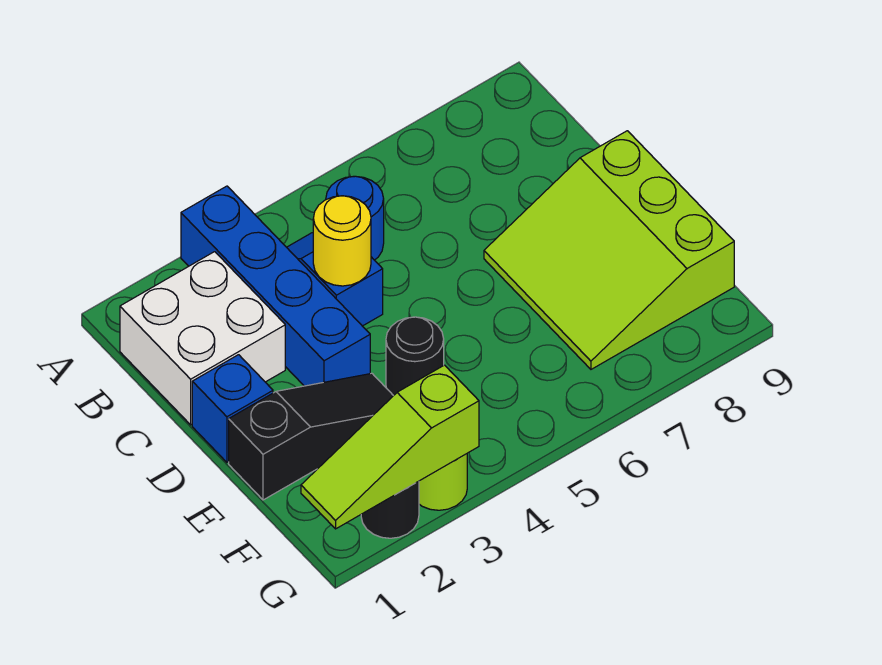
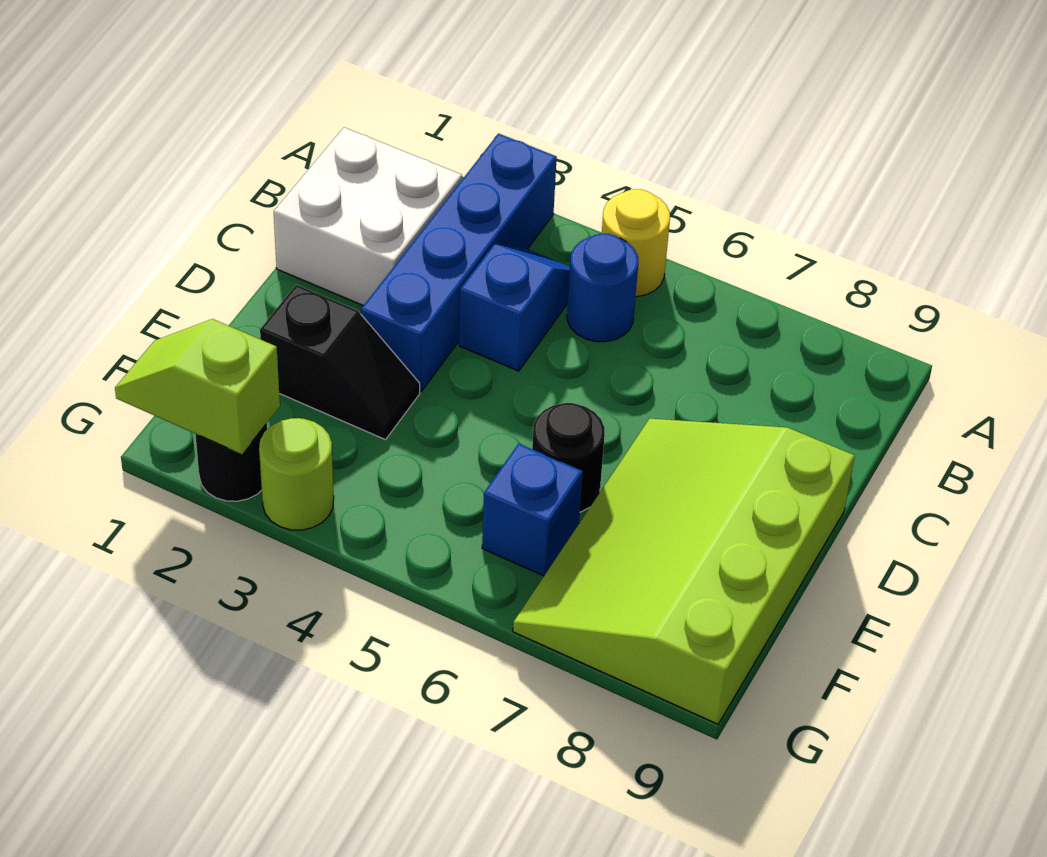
yellow round brick C4 level 2 -> yellow round brick A5 level 1
blue brick D1 level 1 -> blue brick F6 level 1
lime slope D7:F9 level 1 top 9 -> lime slope D7:G9 level 1 top 9
black slope E1:E3 level 1 top 1 -> black slope E2:E3 level 1 top 2
black round brick E4 level 1 -> black round brick E6 level 1
lime slope G1:G3 level 2 top 3 -> lime slope G1:G2 level 2 top 2

